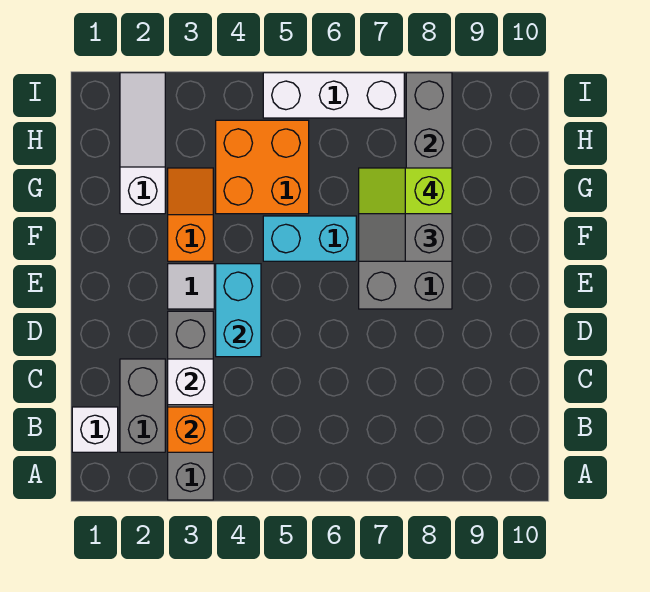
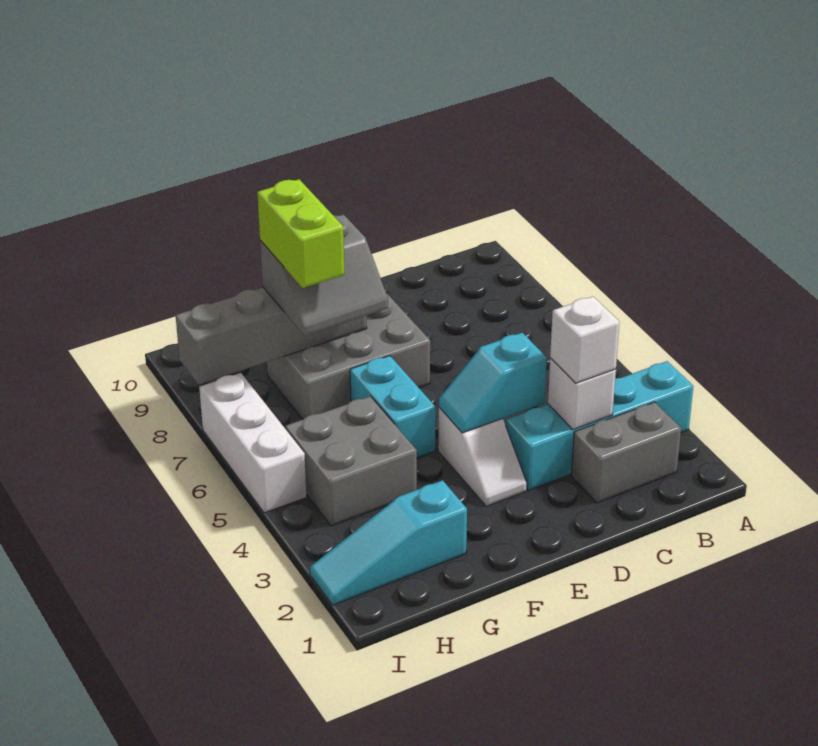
grey brick A3:D3 level 1 -> cyan brick A3:D3 level 1
white brick B1 level 1 -> white brick C3 level 3
orange brick B3 level 2 -> none
cyan brick D4:E4 level 2 -> cyan slope D4:E4 level 2 top D
orange slope F3:G3 level 1 top F -> none
white slope G2:I2 level 1 top G -> cyan slope G2:I2 level 1 top G
orange brick G4:H5 level 1 -> grey brick G4:H5 level 1
lime slope G7:G8 level 4 top 8 -> lime brick G7:G8 level 4

